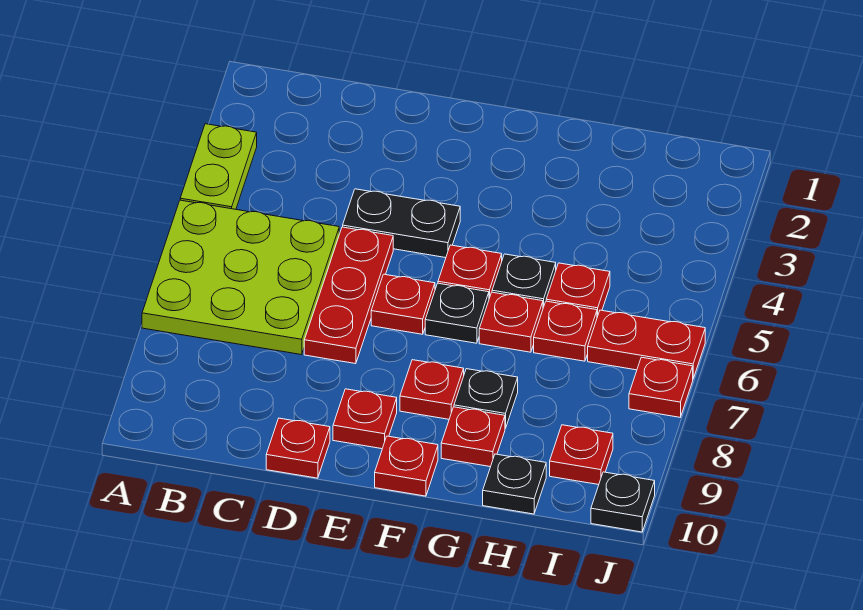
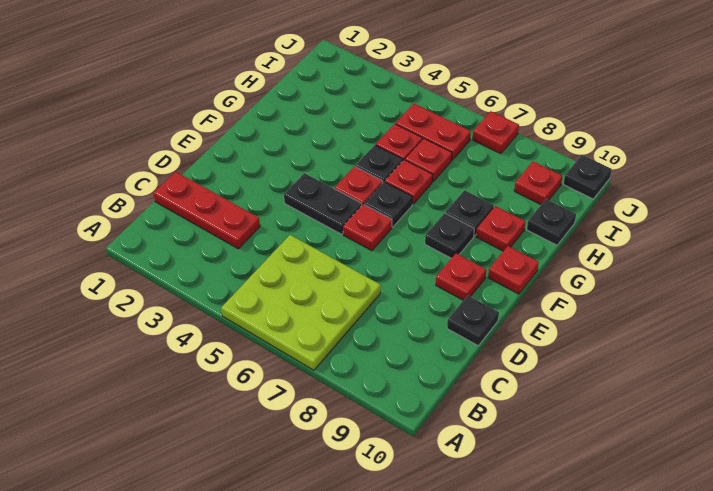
lime plate A3:A4 level 1 -> none
black plate D4:E4 level 1 -> black plate E4:E5 level 1
red plate D5:D7 level 1 -> red plate C1:C3 level 1
red plate D10 level 1 -> black plate D10 level 1
red plate F8 level 1 -> black plate F8 level 1
red plate I6:J6 level 1 -> red plate I5:I6 level 1

